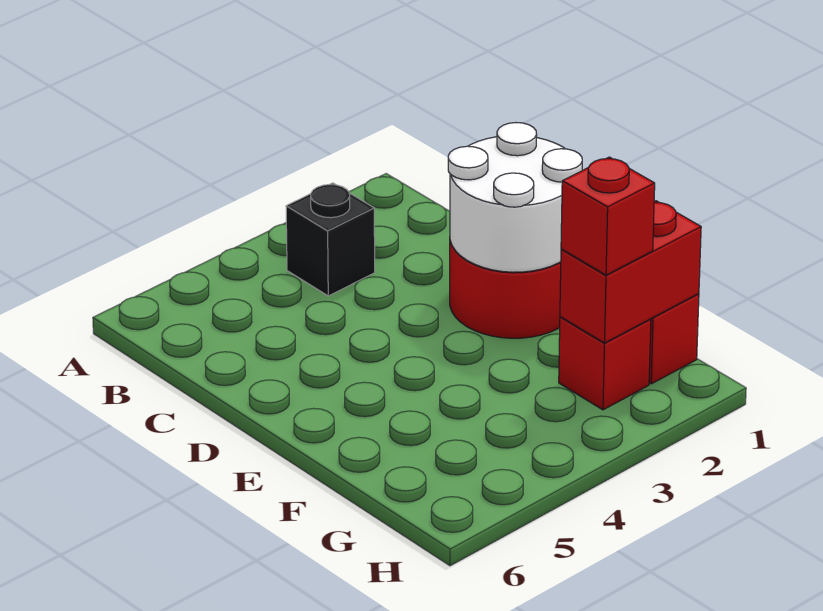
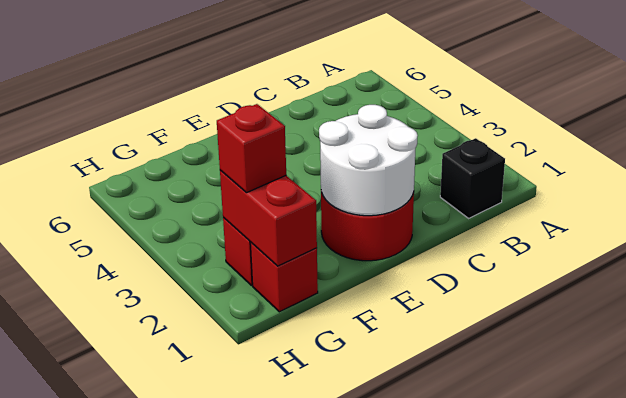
black brick B3 level 1 -> black brick B1 level 1

